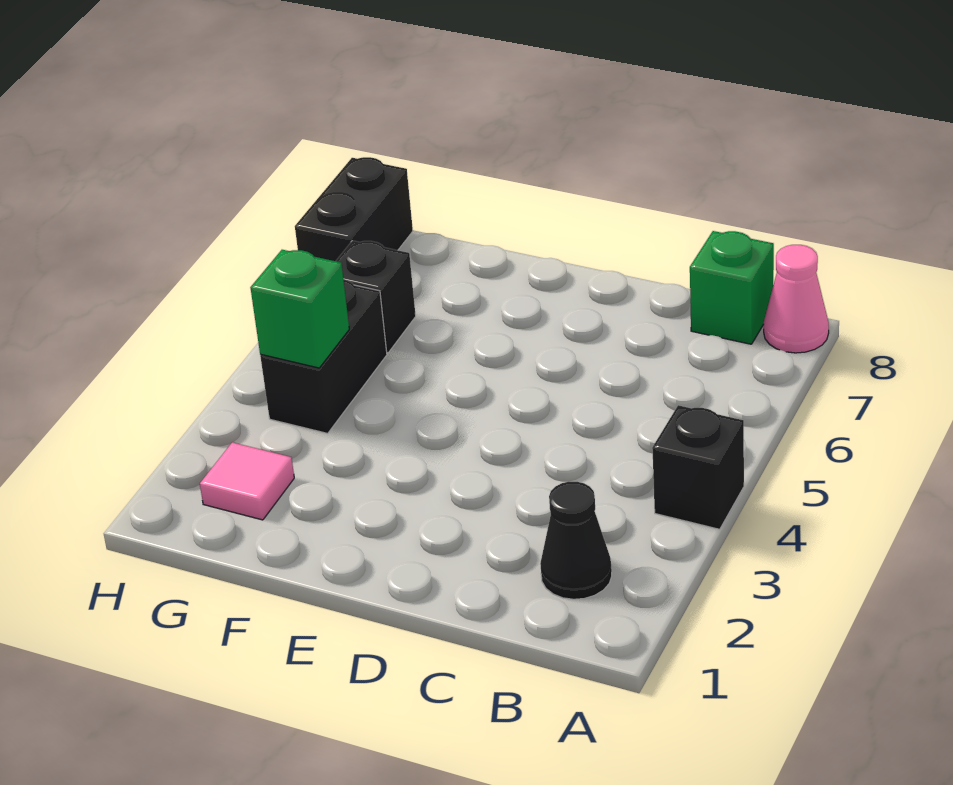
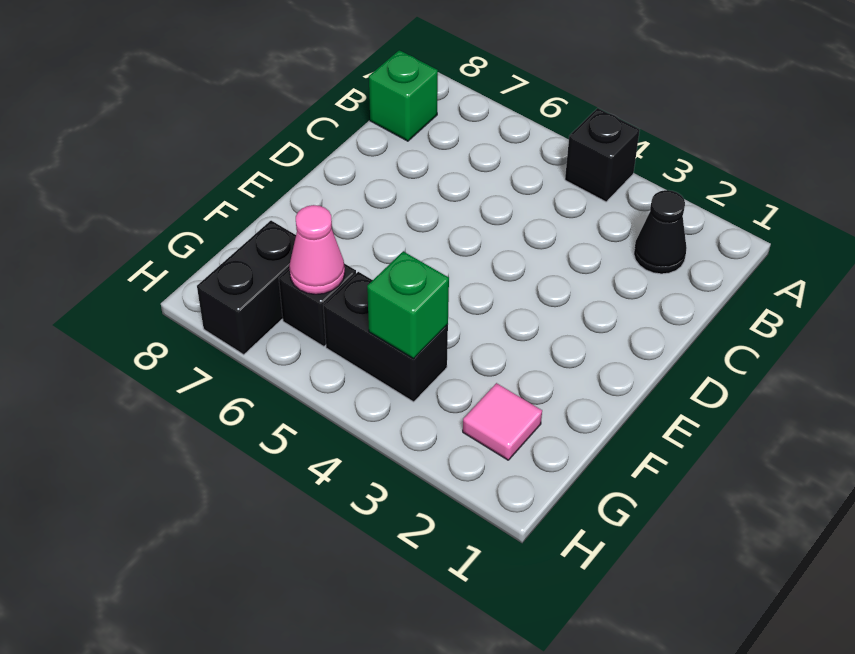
pink cone A8 level 1 -> pink cone G6 level 2
black brick H7:H8 level 1 -> black brick G7:H7 level 1

